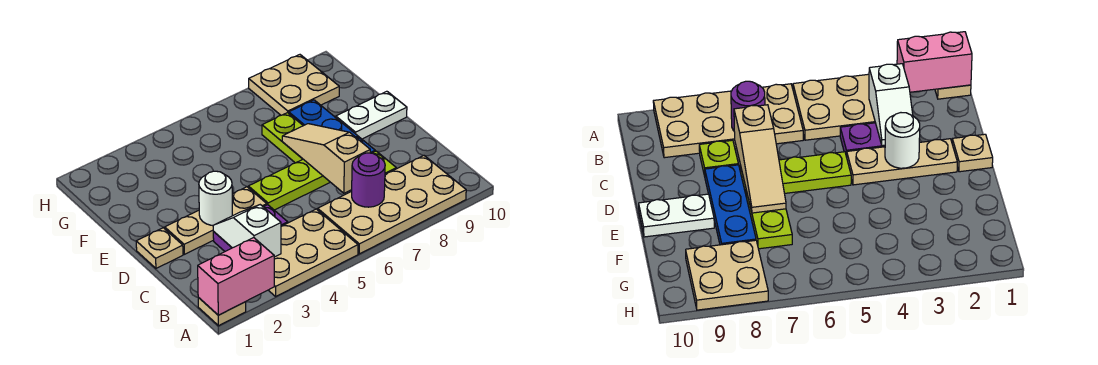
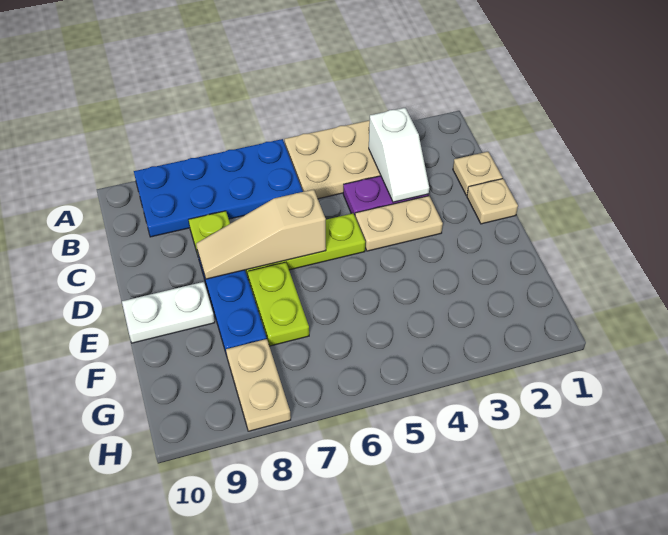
tan plate A1 level 1 -> tan plate C1 level 1
pink brick A1:A2 level 2 -> none
tan plate A6:B9 level 1 -> blue plate A6:B9 level 1
purple round brick B7 level 2 -> none
tan slope C7:E7 level 2 top C -> tan slope D6:D8 level 2 top 6
tan plate D2:D4 level 1 -> tan plate D3:D4 level 1
white round brick D3 level 2 -> none
tan plate G8:H9 level 1 -> tan plate G8:H8 level 1

